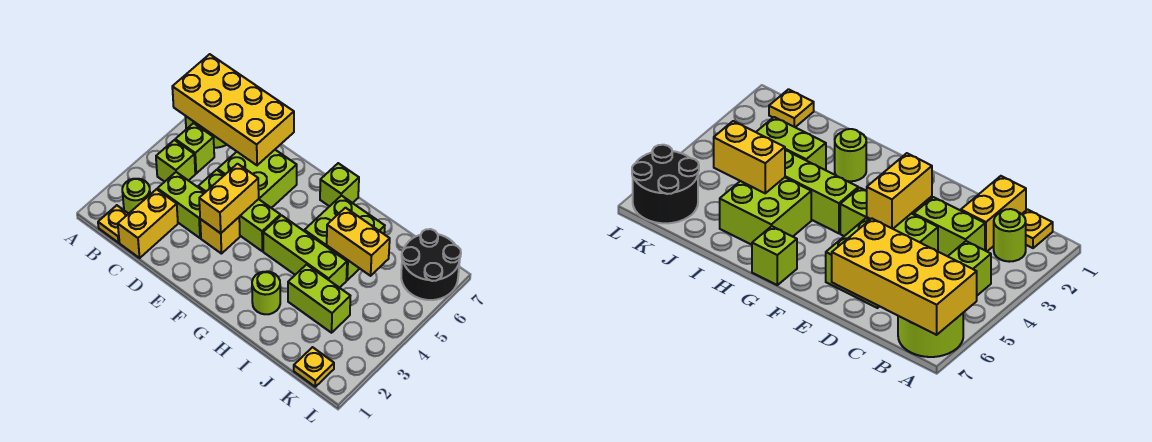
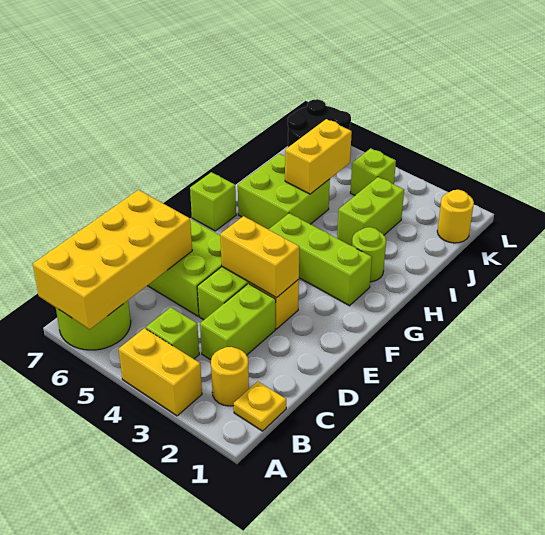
lime round brick B2 level 1 -> yellow round brick B2 level 1
lime brick B5 level 1 -> lime brick K4 level 1
yellow brick C1:C2 level 1 -> yellow brick A3:A4 level 1
lime brick G4:I4 level 1 -> lime brick G2:G4 level 1
yellow plate K1 level 1 -> yellow round brick K1 level 1

